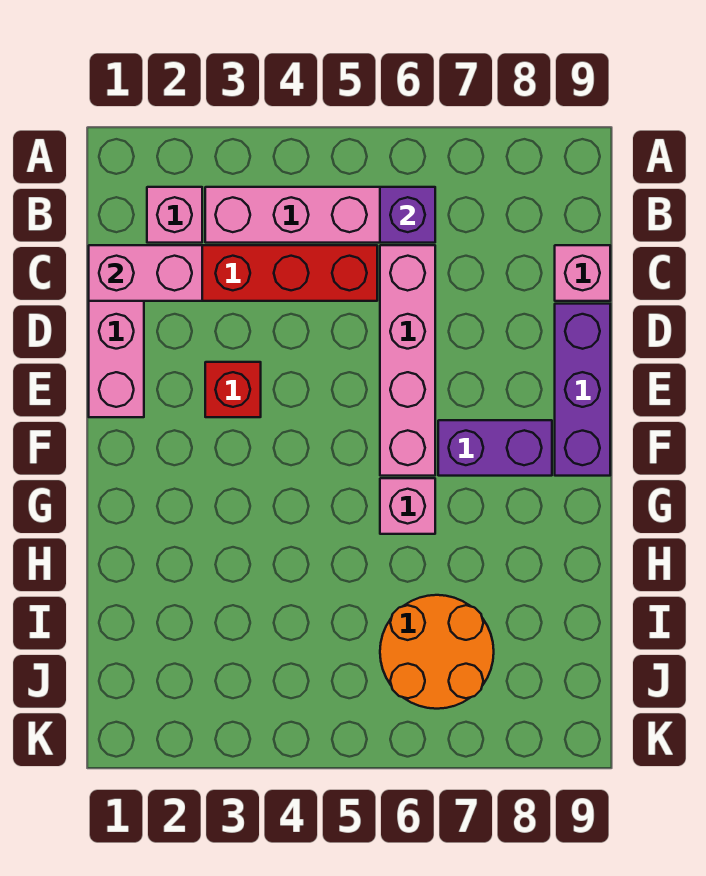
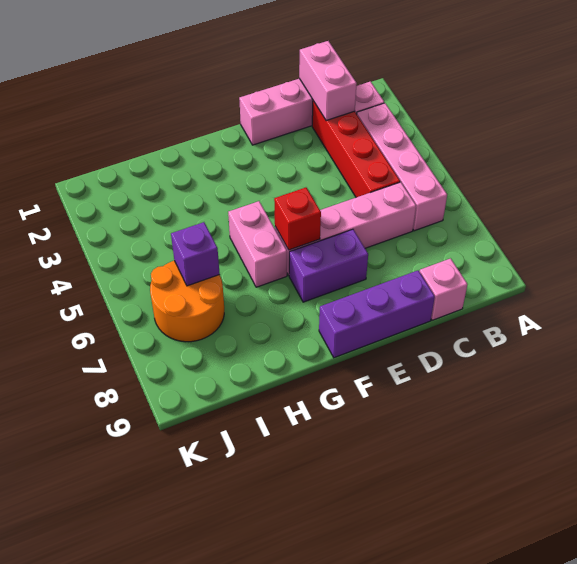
purple brick B6 level 2 -> purple brick I6 level 2
red brick E3 level 1 -> red brick F6 level 2
purple brick F7:F8 level 1 -> purple brick E7:F7 level 1
pink brick G6 level 1 -> pink brick G5:G6 level 1

